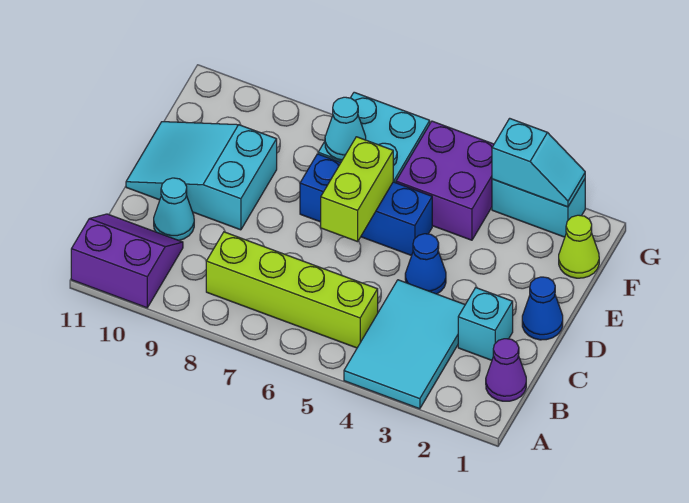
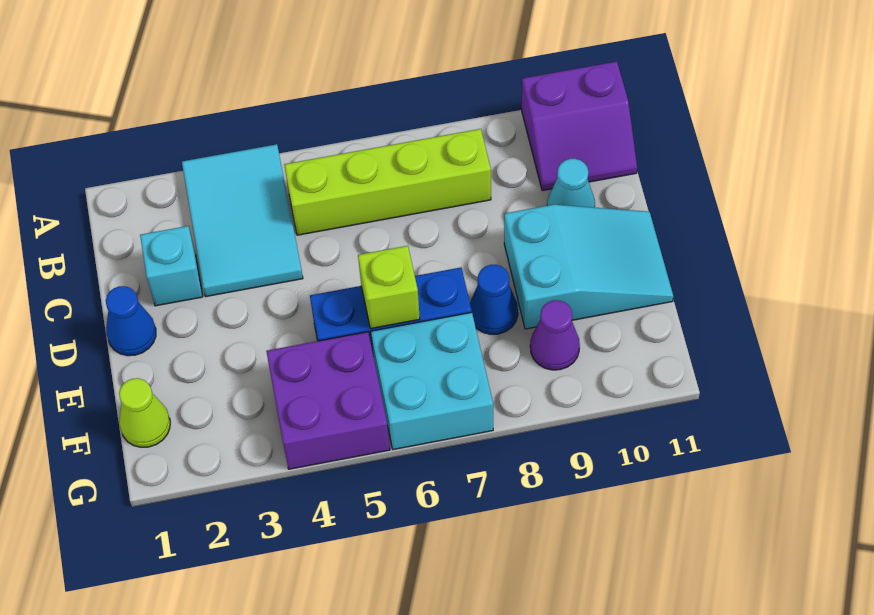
purple cone B1 level 1 -> purple cone F9 level 1
blue cone D4 level 1 -> blue cone E8 level 1
lime brick D6:E6 level 2 -> lime brick E6 level 2
cyan cone F7 level 2 -> none
cyan brick G2:G3 level 1 -> none
cyan slope G2:G3 level 2 top 3 -> none

